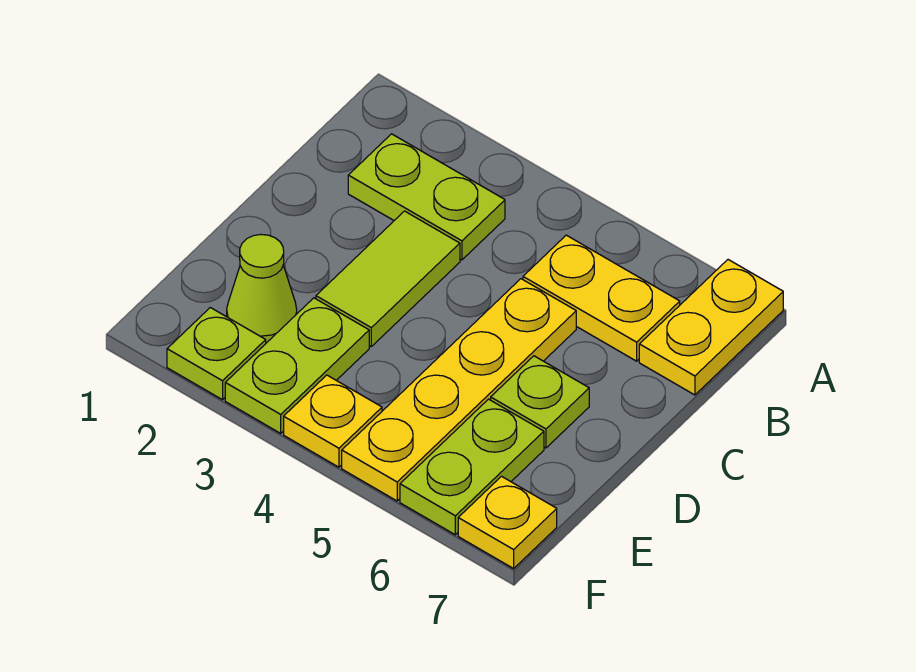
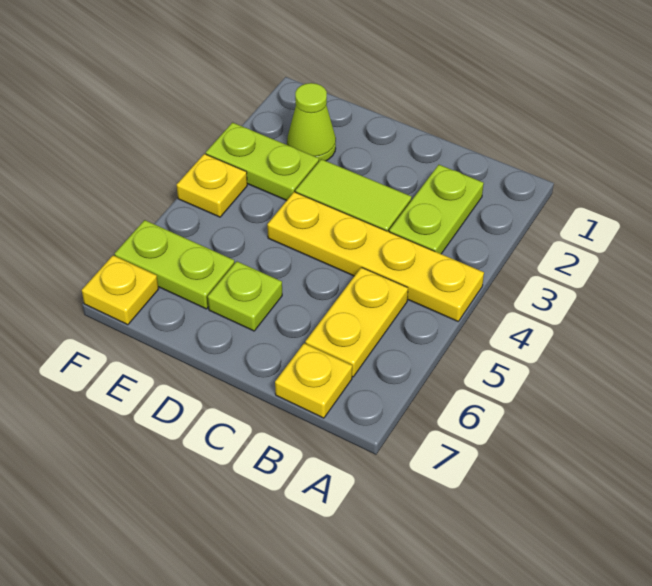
yellow plate A7:B7 level 1 -> yellow plate B7 level 1
yellow plate C5:F5 level 1 -> yellow plate A4:D4 level 1
lime plate F2 level 1 -> none

